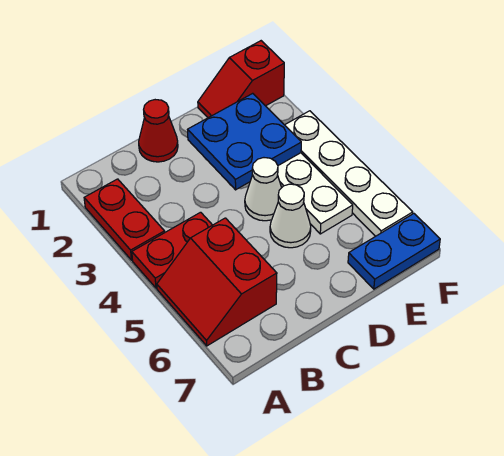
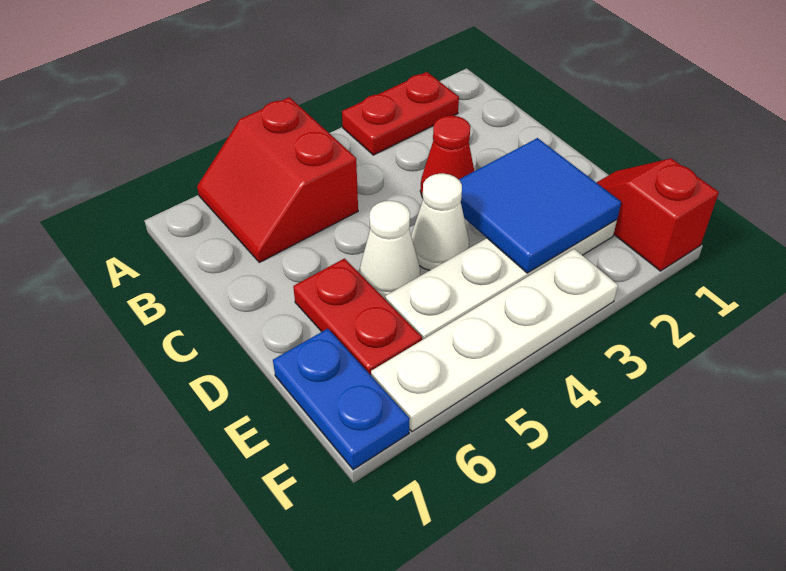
red plate A4:B4 level 1 -> red plate D6:E6 level 1
red slope A5:B6 level 1 top B -> red slope A5:B6 level 1 top 5
red cone C1 level 1 -> red cone C3 level 1
blue plate D2:E3 level 2 -> blue tile D2:E3 level 2

